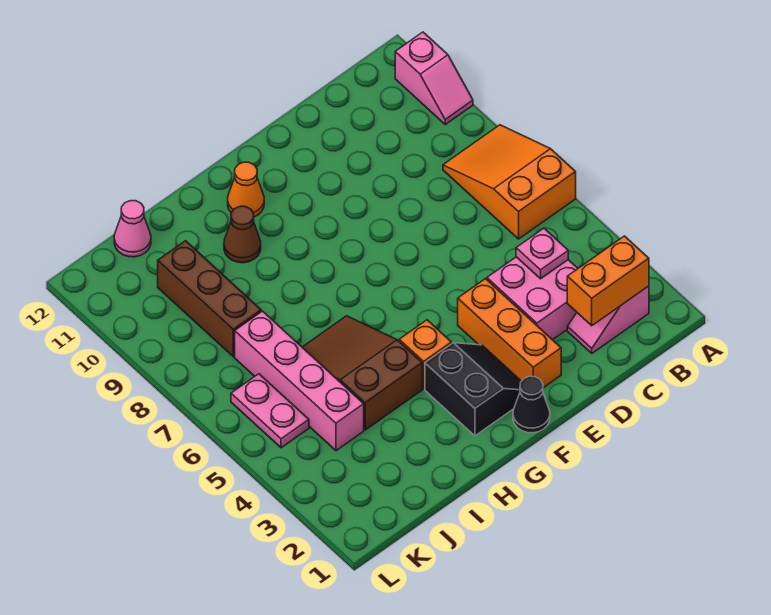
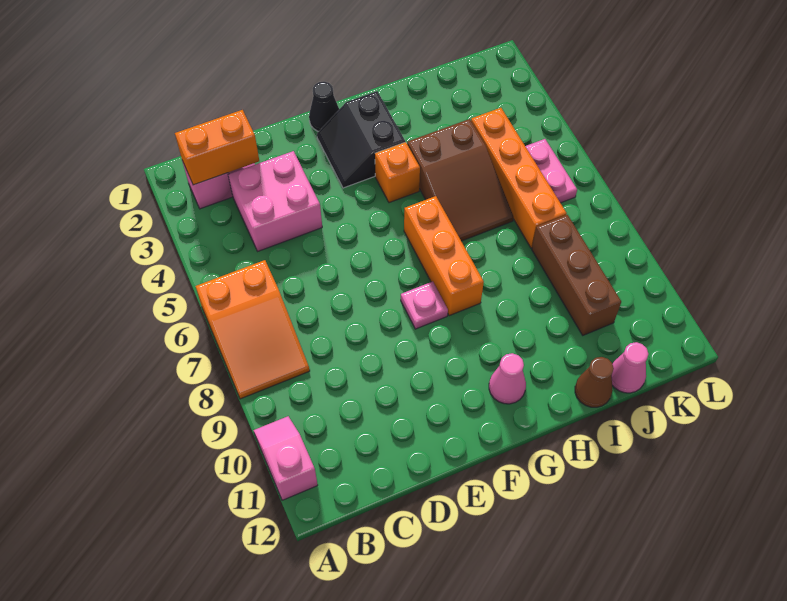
pink plate C4 level 2 -> pink plate F8 level 1
orange brick E2:E4 level 1 -> orange brick G6:G8 level 1
orange cone G11 level 1 -> pink cone G11 level 1
brown cone H10 level 1 -> brown cone I12 level 1
pink brick J4:J7 level 1 -> orange brick J4:J7 level 1

